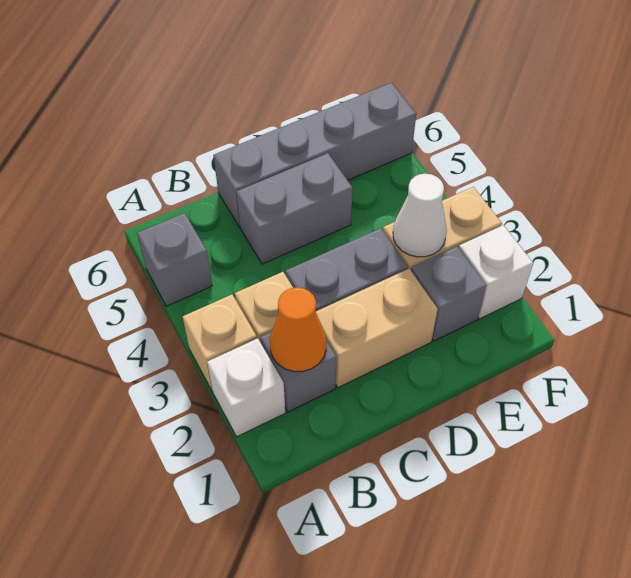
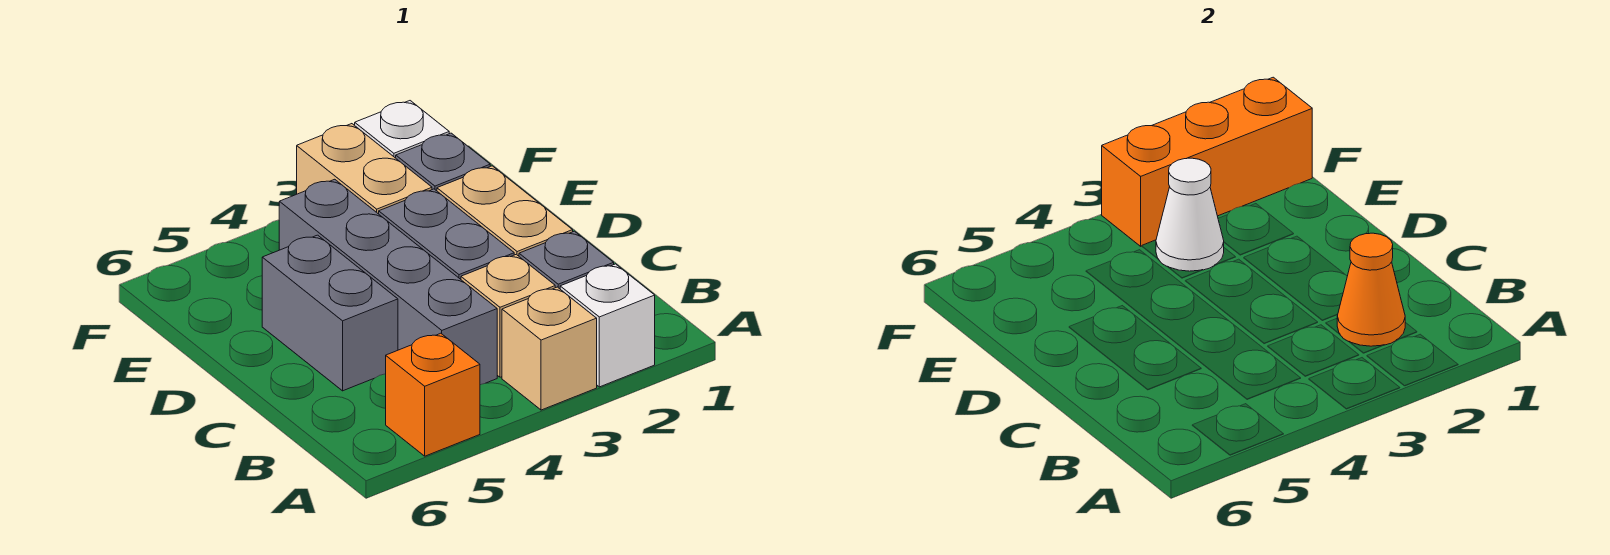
grey brick A5 level 1 -> orange brick A5 level 1
grey brick C6:F6 level 1 -> grey brick B4:E4 level 1
none -> orange brick F1:F3 level 2

